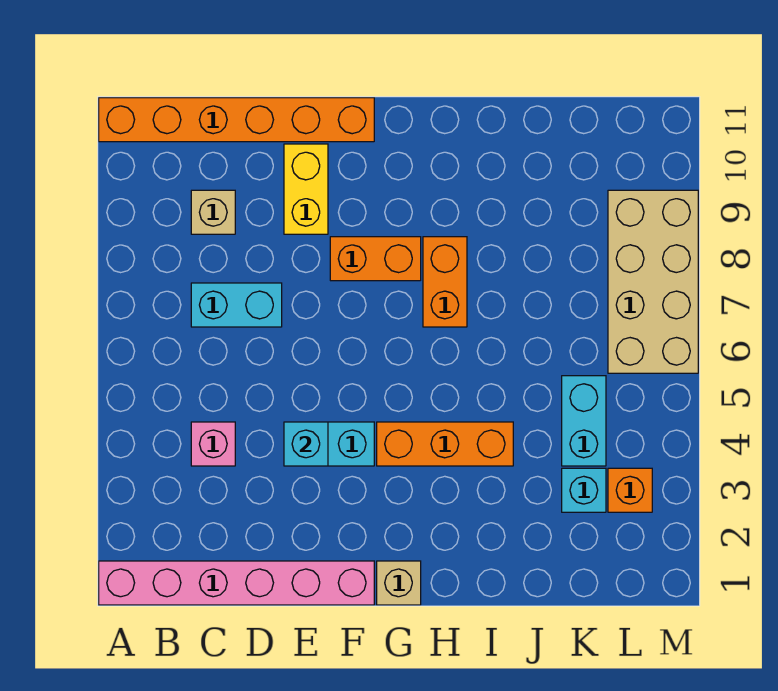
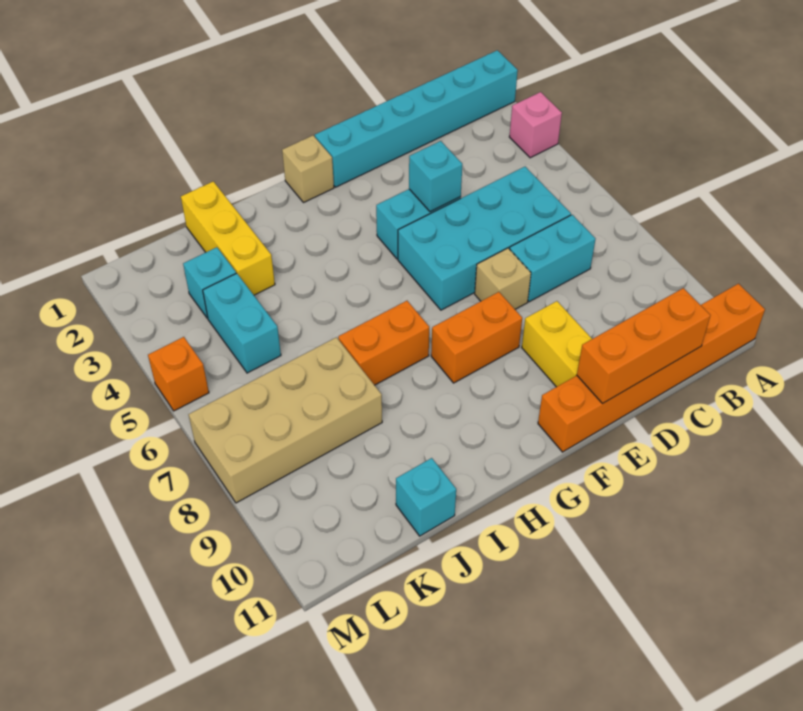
pink brick A1:F1 level 1 -> cyan brick A1:F1 level 1
pink brick C4 level 1 -> pink brick A3 level 1
none -> cyan brick C5:F6 level 1
tan brick C9 level 1 -> tan brick E7 level 1
orange brick G4:I4 level 1 -> orange brick C11:E11 level 2
orange brick H7:H8 level 1 -> orange brick H7:I7 level 1
none -> yellow brick J1:J3 level 1
none -> cyan brick J11 level 1
orange brick L3 level 1 -> orange brick M5 level 1
tan brick L6:M9 level 1 -> tan brick J7:M8 level 1

